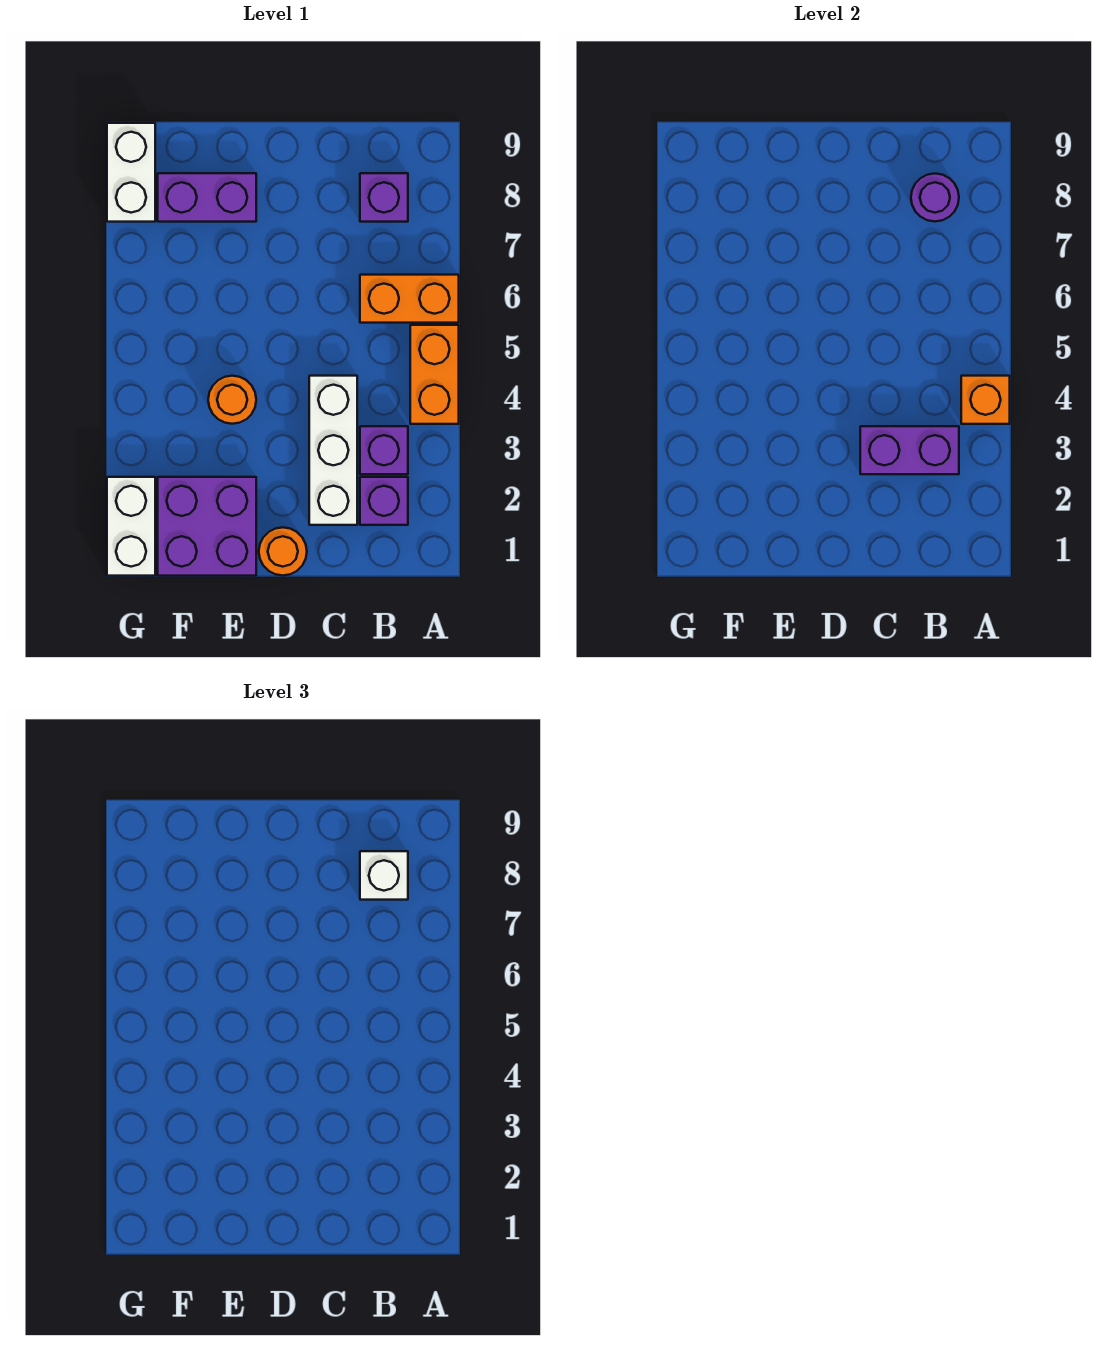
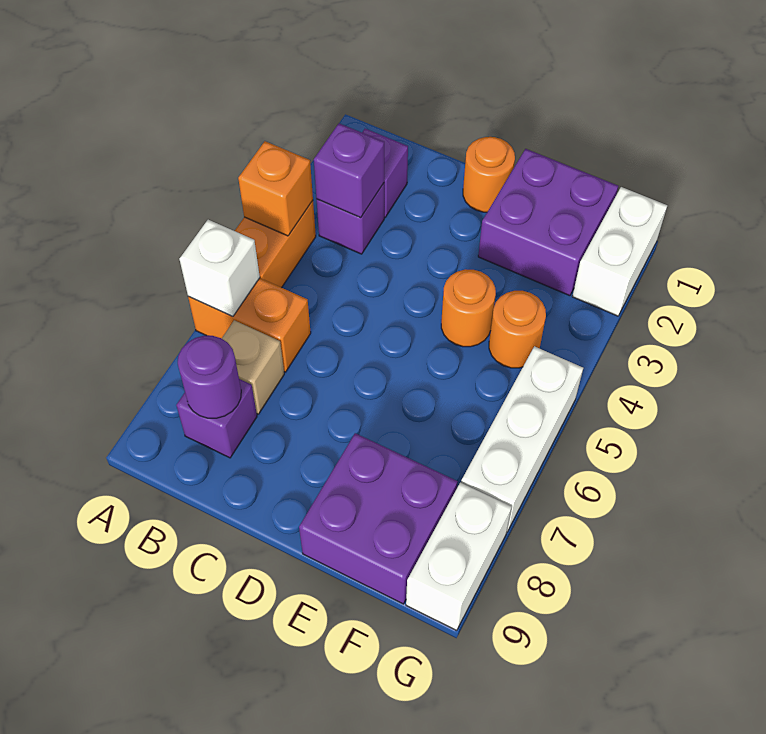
purple brick B3:C3 level 2 -> purple brick B3 level 2
none -> tan brick B7 level 1
white brick B8 level 3 -> white brick A6 level 2
white brick C2:C4 level 1 -> white brick G5:G7 level 1
purple brick E8:F8 level 1 -> purple brick E8:F9 level 1
none -> orange round brick F4 level 1

